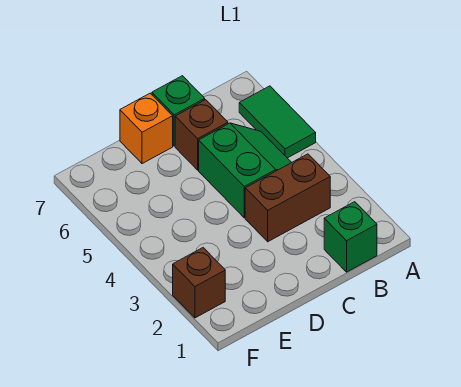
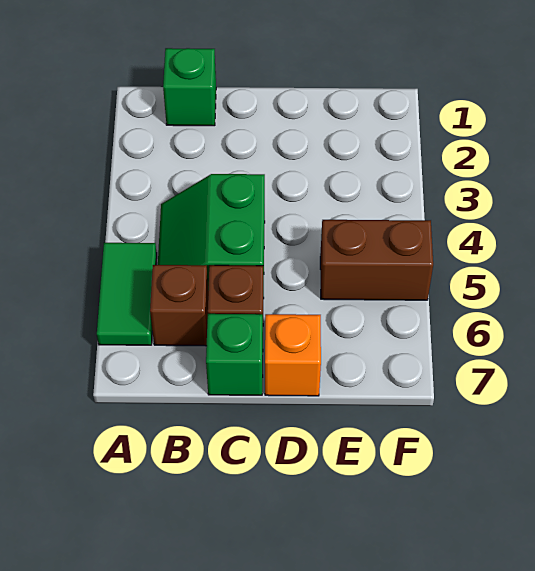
brown brick B3:C3 level 1 -> brown brick E5:F5 level 1
brown brick F2 level 1 -> brown brick B6 level 1

